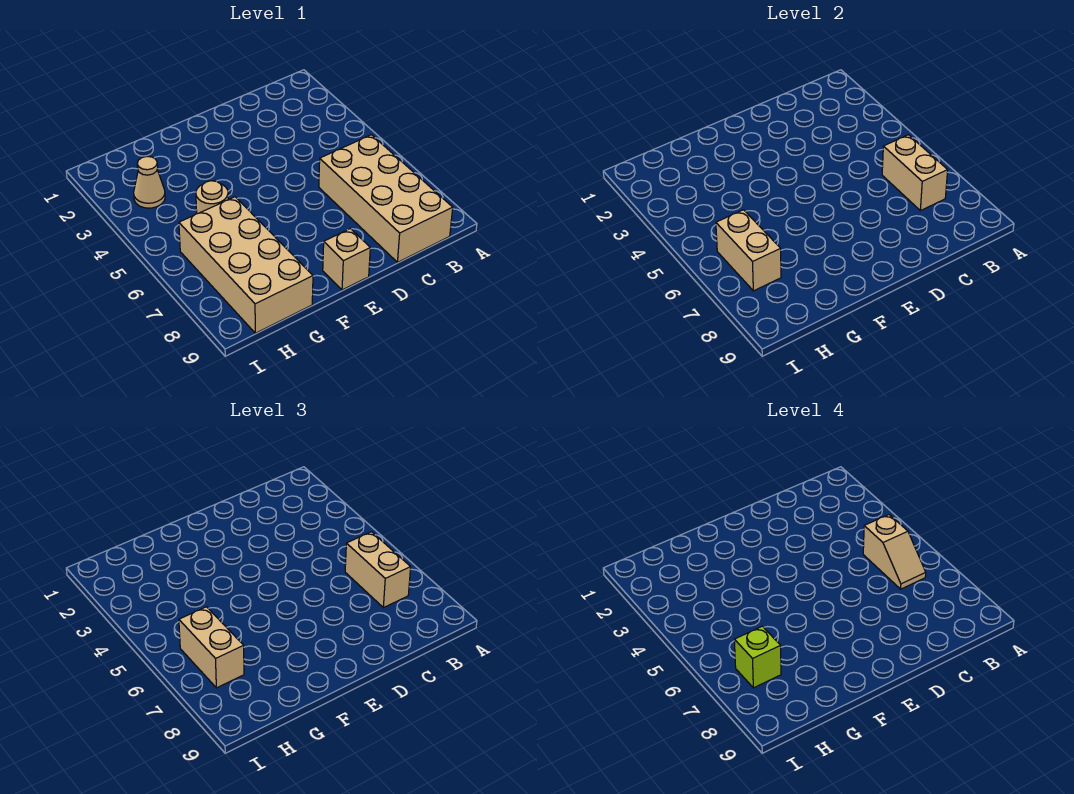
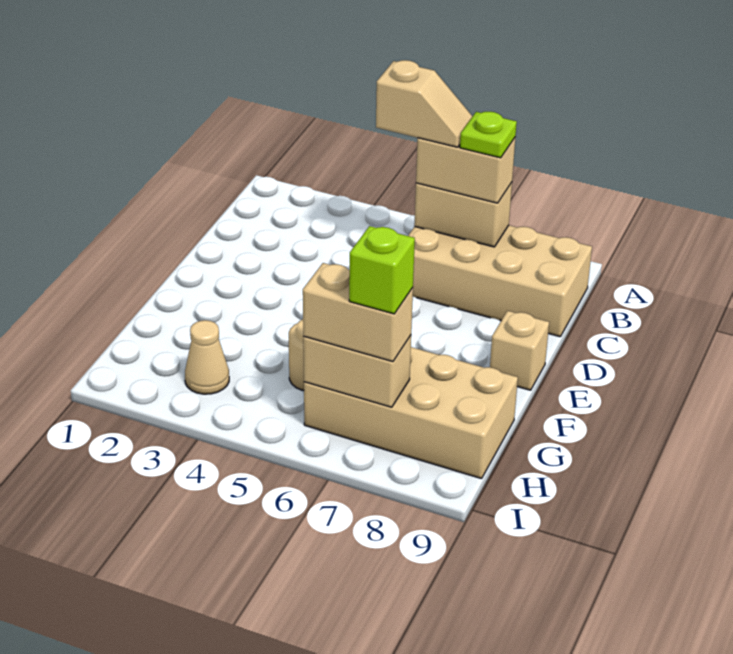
none -> lime plate B7 level 4

